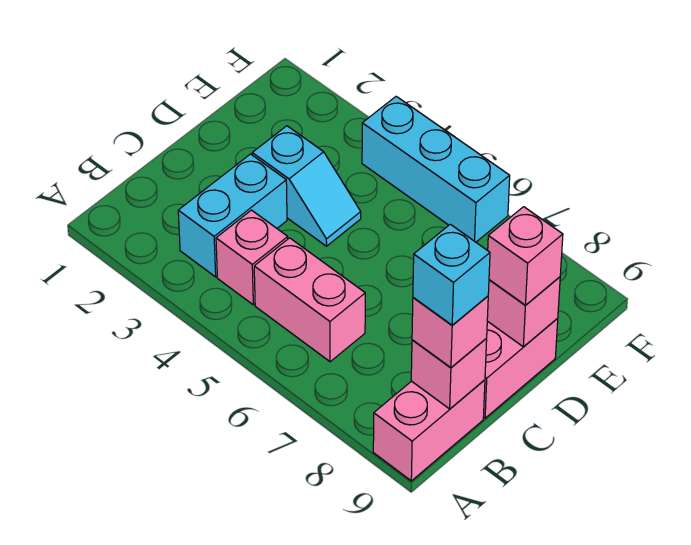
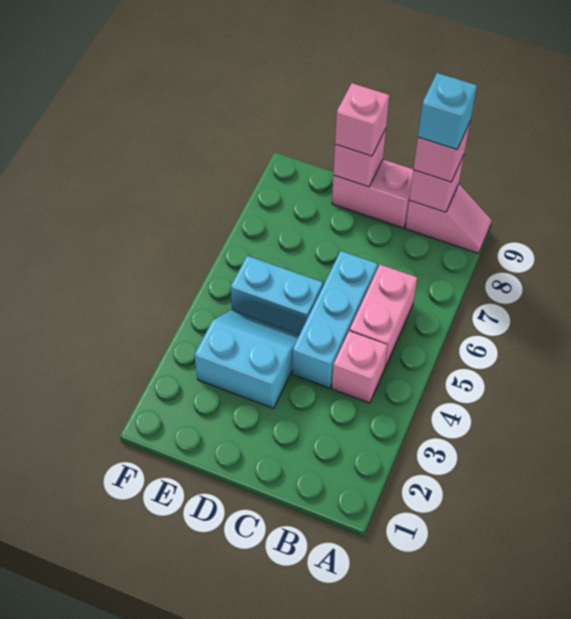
pink brick A9:B9 level 1 -> pink slope A9:B9 level 1 top B
cyan brick B3:C3 level 1 -> cyan brick D5:E5 level 1
cyan slope D3:D4 level 1 top 3 -> cyan slope D3:E4 level 1 top 3
cyan brick F4:F6 level 1 -> cyan brick C4:C6 level 1

